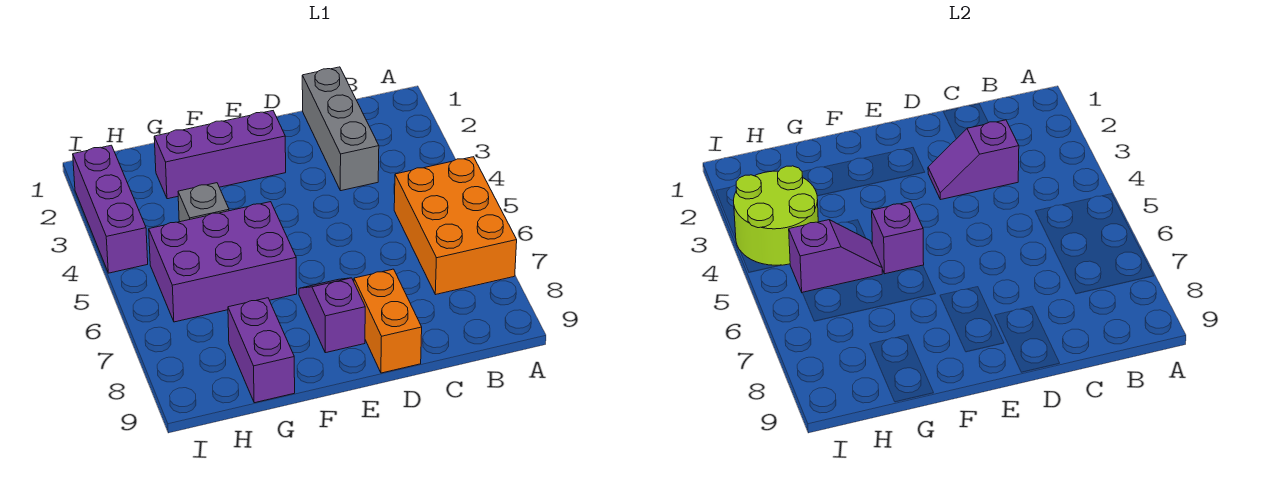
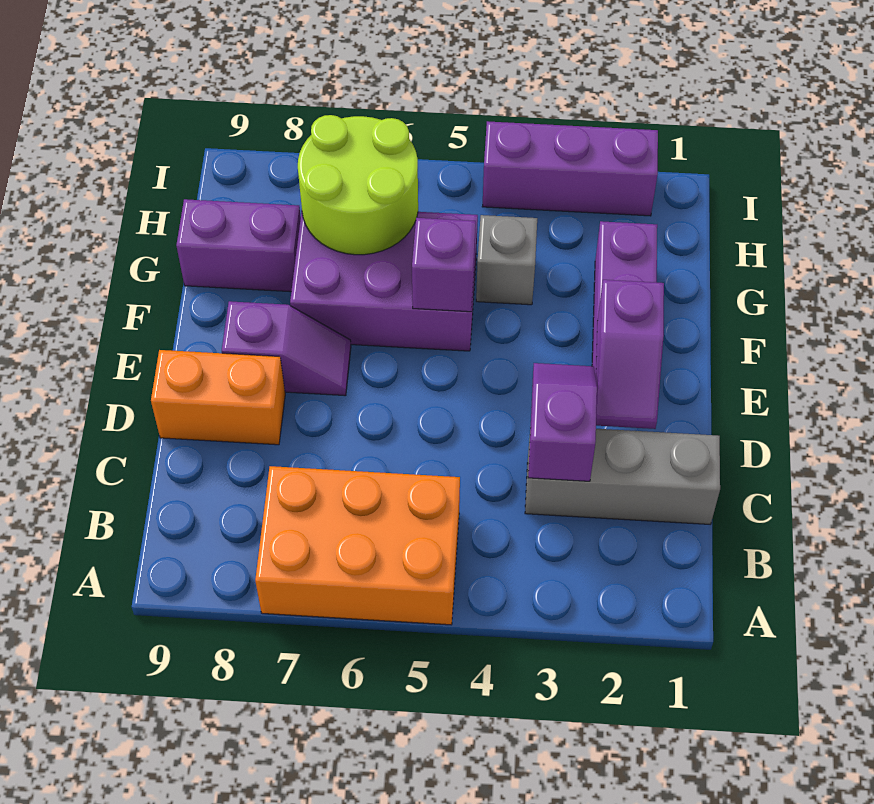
purple brick F5:H6 level 1 -> purple brick F5:G7 level 1
purple slope G5:H5 level 2 top H -> purple slope D2:E2 level 2 top E
lime round brick H3:I4 level 2 -> lime round brick G6:H7 level 2

